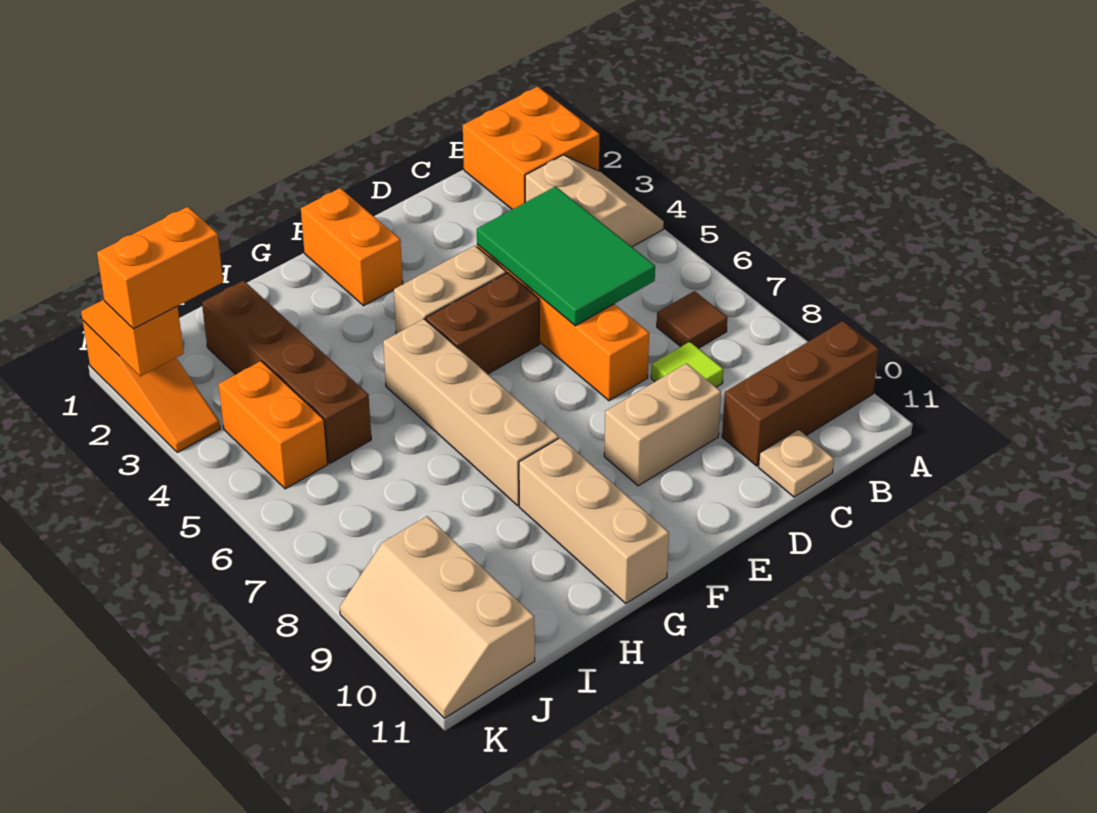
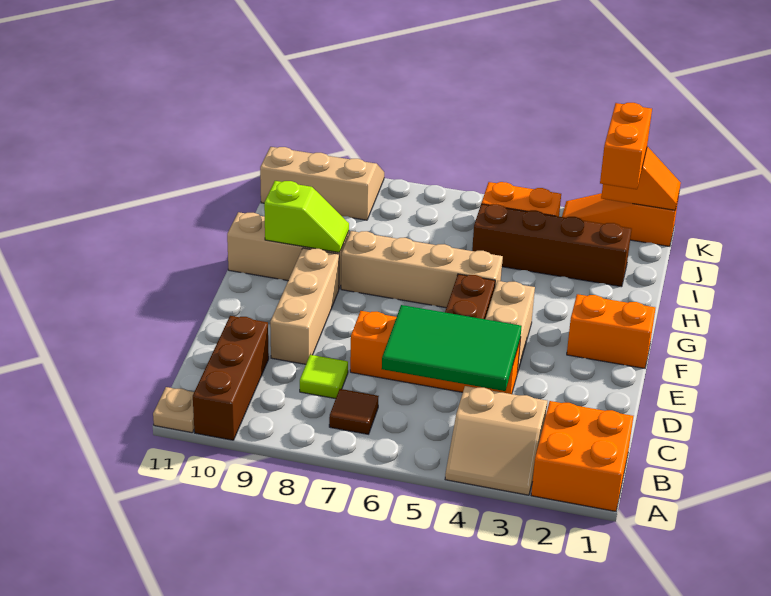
tan plate C11 level 1 -> tan plate A11 level 1
tan brick D9:E9 level 1 -> tan brick D9:F9 level 1
none -> lime slope G9:G10 level 2 top 10

